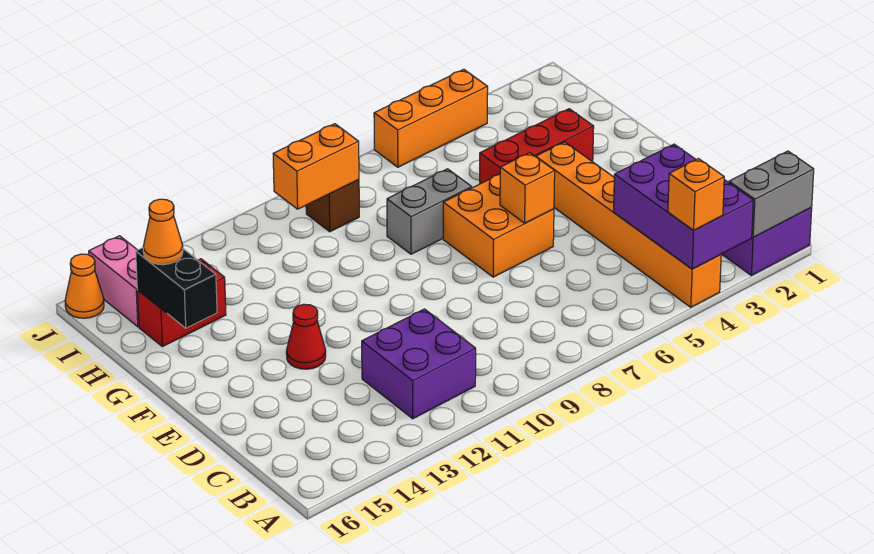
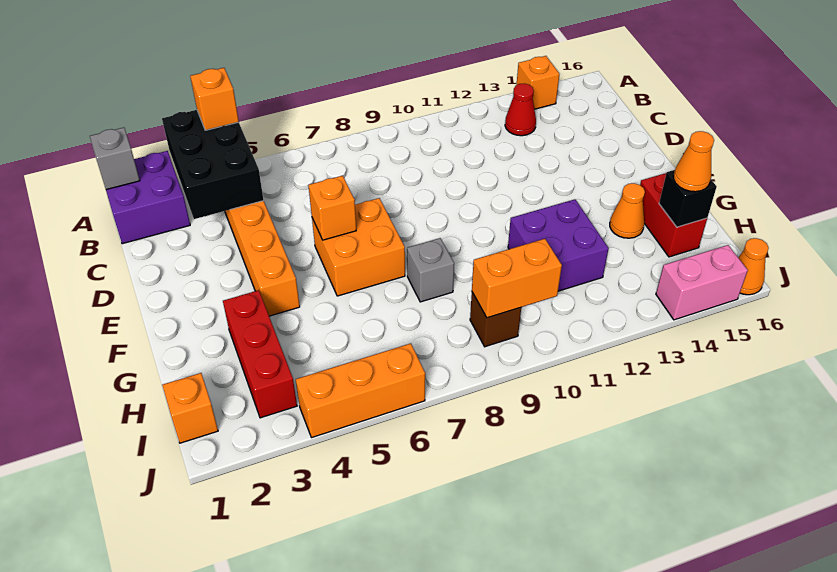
grey brick A1:A2 level 2 -> grey brick A1 level 2
purple brick A3:C4 level 2 -> black brick A3:C4 level 2
none -> orange brick A14 level 1
purple brick B11:C12 level 1 -> purple brick G11:H12 level 1
red cone E13 level 1 -> red cone B13 level 1
red brick G3:G5 level 1 -> red brick G3:I3 level 1
grey brick G7:G8 level 1 -> grey brick G8 level 1
none -> orange cone G14 level 1
black brick G15:H15 level 2 -> black brick H15 level 2
red brick H14:H15 level 1 -> red brick G15:H15 level 1
none -> orange brick I1 level 1
pink brick I15:J15 level 1 -> pink brick J14:J15 level 1

